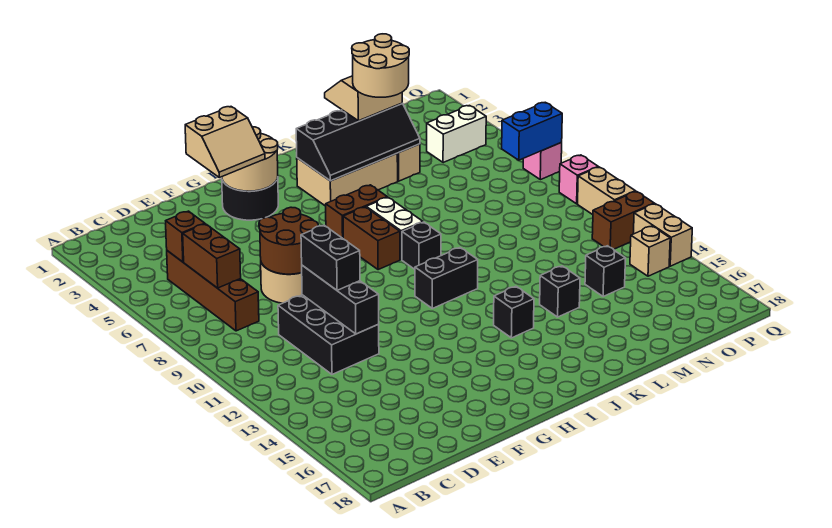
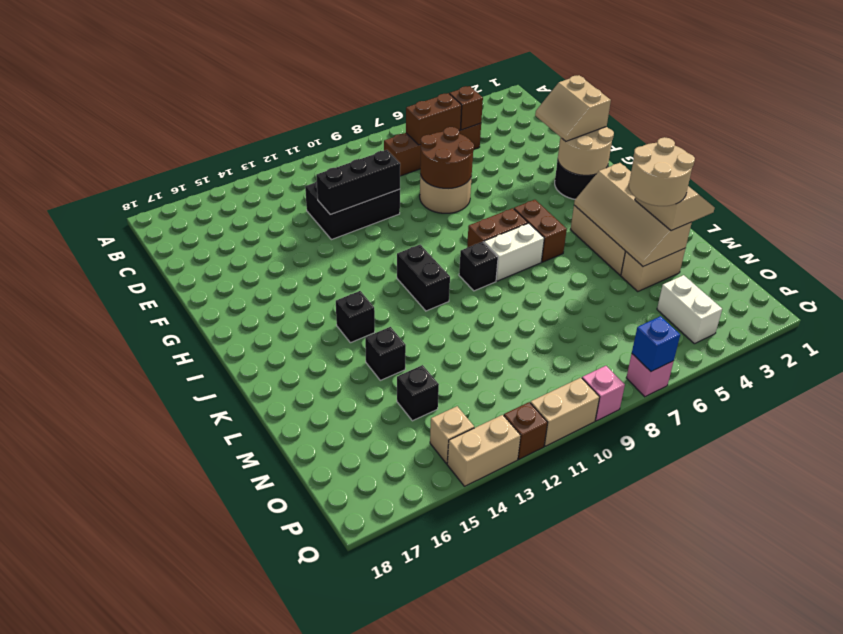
black brick E10:E11 level 3 -> none
black slope J3:M4 level 2 top 3 -> tan slope J3:M4 level 2 top 3
blue brick P7:Q7 level 2 -> blue brick Q7 level 2
brown brick P12:Q12 level 1 -> brown brick Q12 level 1

